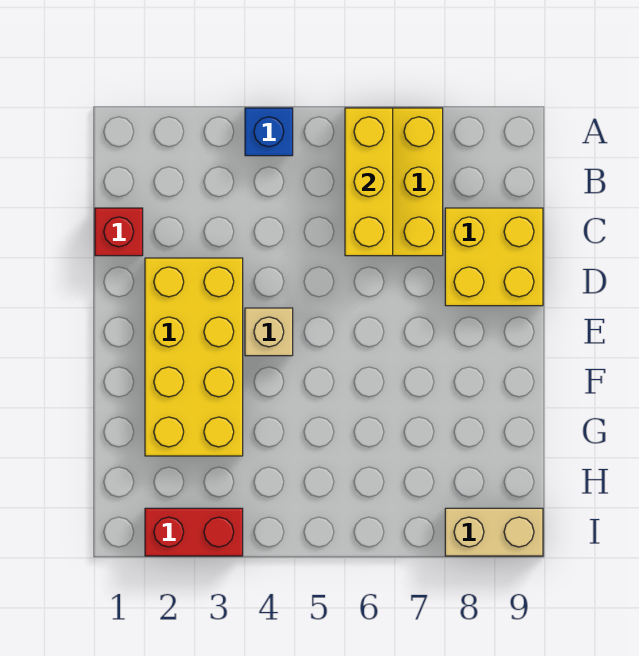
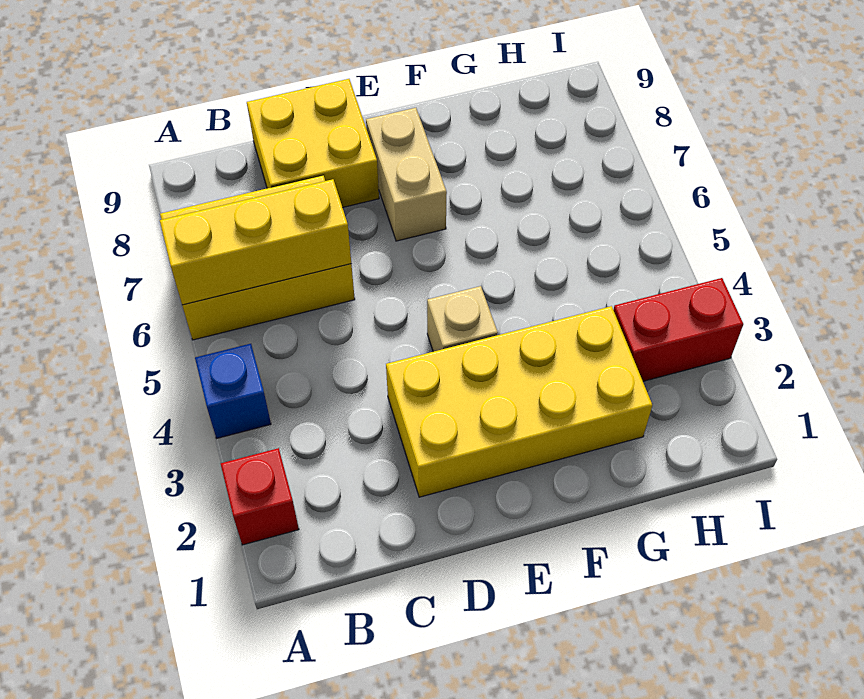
red brick C1 level 1 -> red brick A2 level 1
red brick I2:I3 level 1 -> red brick H3:I3 level 1
tan brick I8:I9 level 1 -> tan brick E7:E8 level 1

